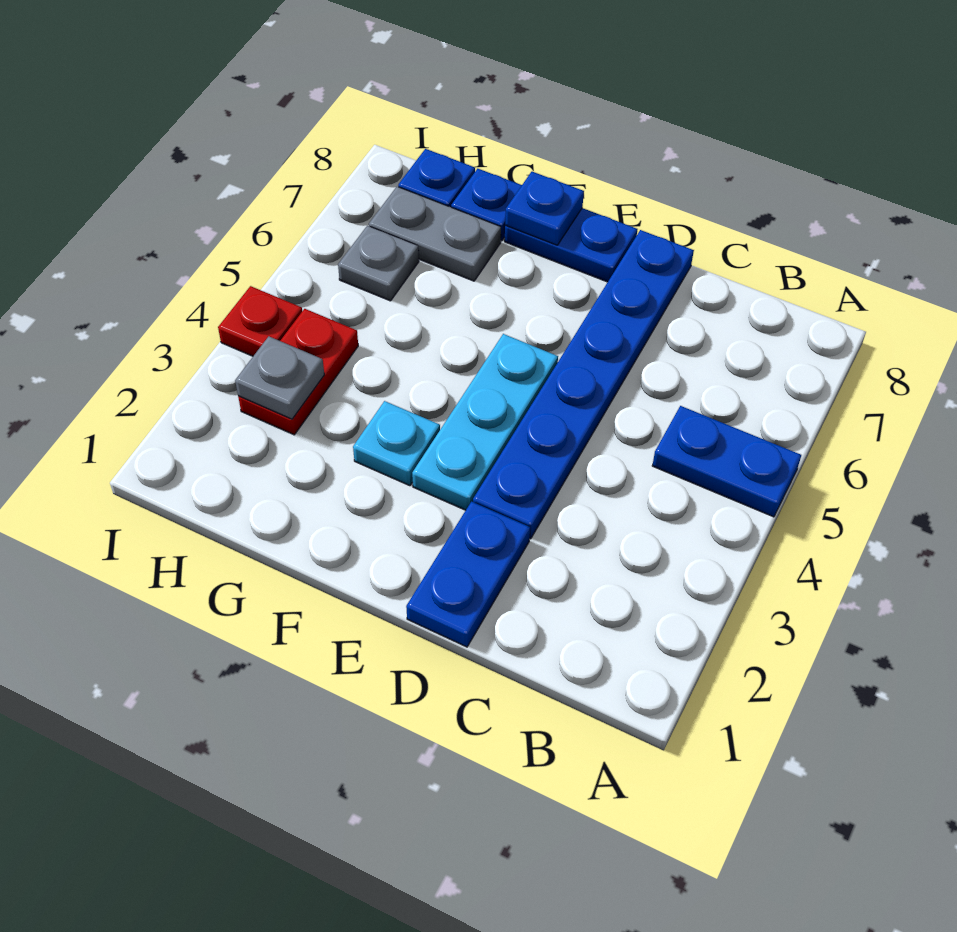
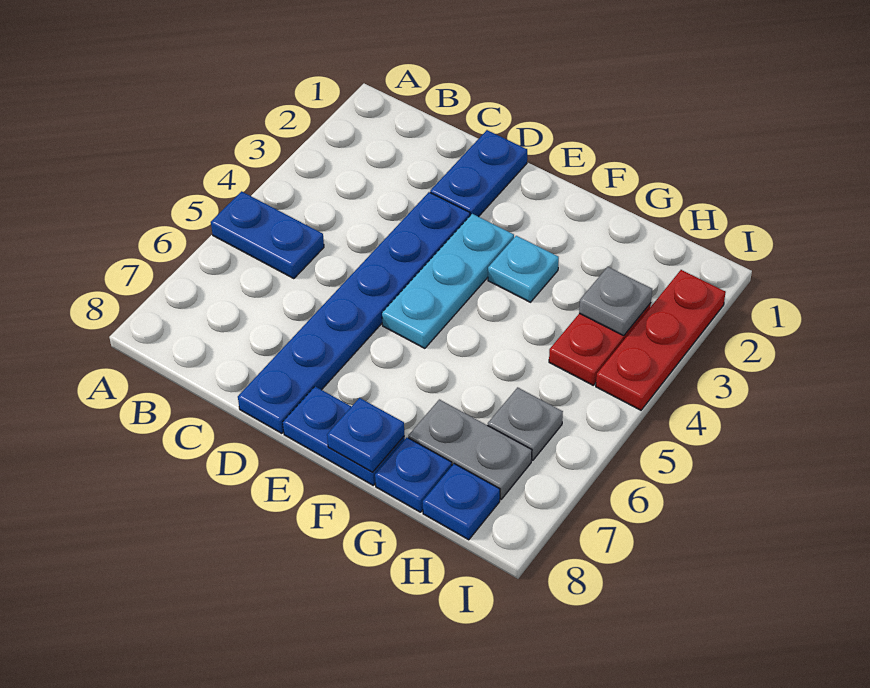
red plate I4 level 1 -> red plate I2:I4 level 1

